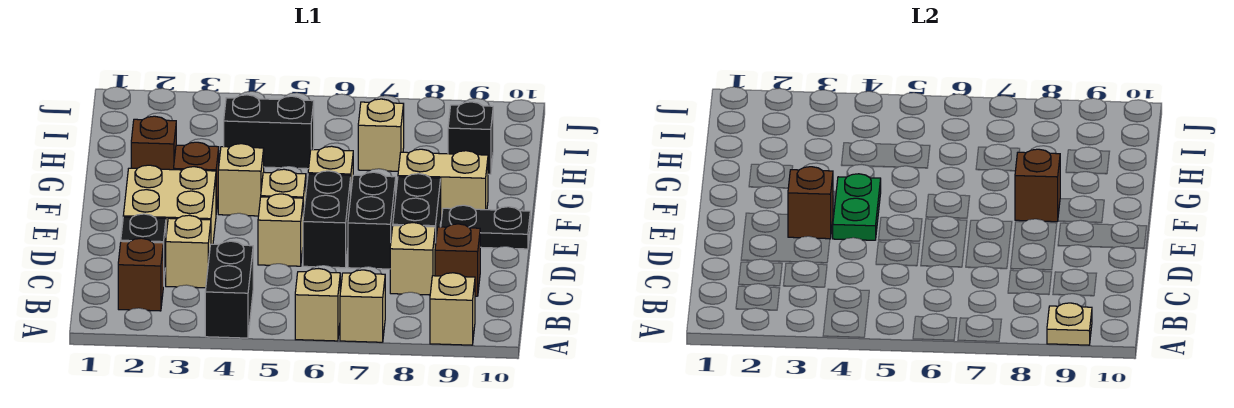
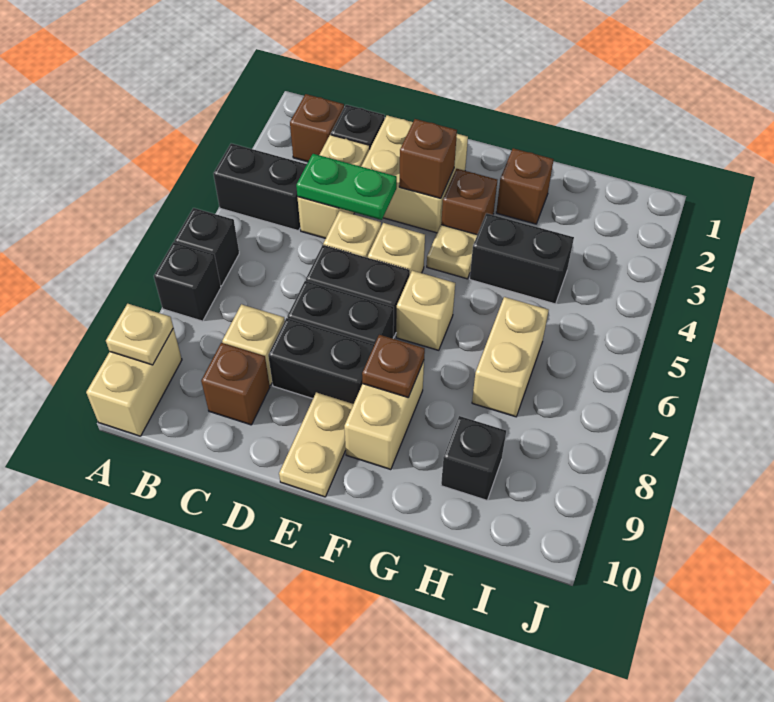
tan brick A6 level 1 -> black brick A6 level 1
tan brick A7 level 1 -> black brick A7 level 1
tan brick A9 level 1 -> tan brick A9:A10 level 1
tan brick C3 level 1 -> tan brick C3:C4 level 1
green plate E4:F4 level 2 -> green plate C4:D4 level 2
black plate E9:E10 level 1 -> tan plate E9:E10 level 1
tan brick F4 level 1 -> tan plate F4 level 1
brown brick F8 level 2 -> brown plate F8 level 2
black brick H4:H5 level 1 -> black brick G4:H4 level 1
tan brick H7 level 1 -> tan brick H6:H7 level 1

